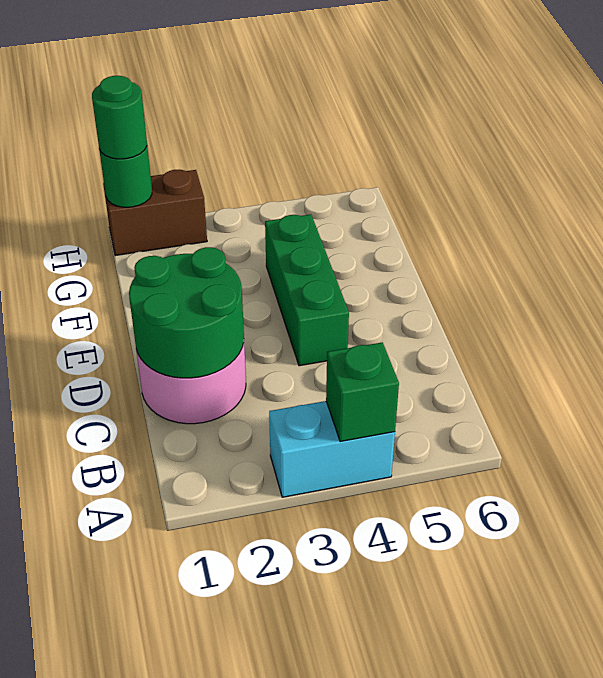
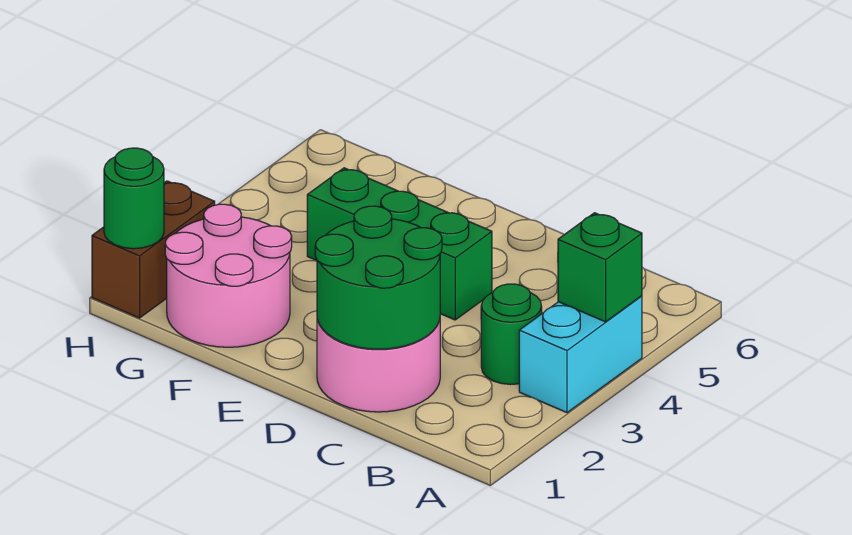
none -> pink round brick F1:G2 level 1
green round brick H1 level 3 -> green round brick B3 level 1

